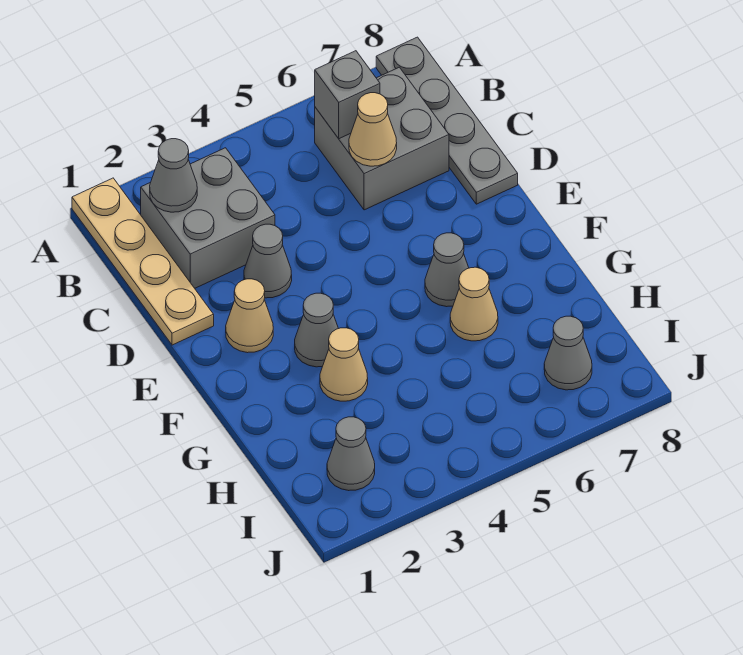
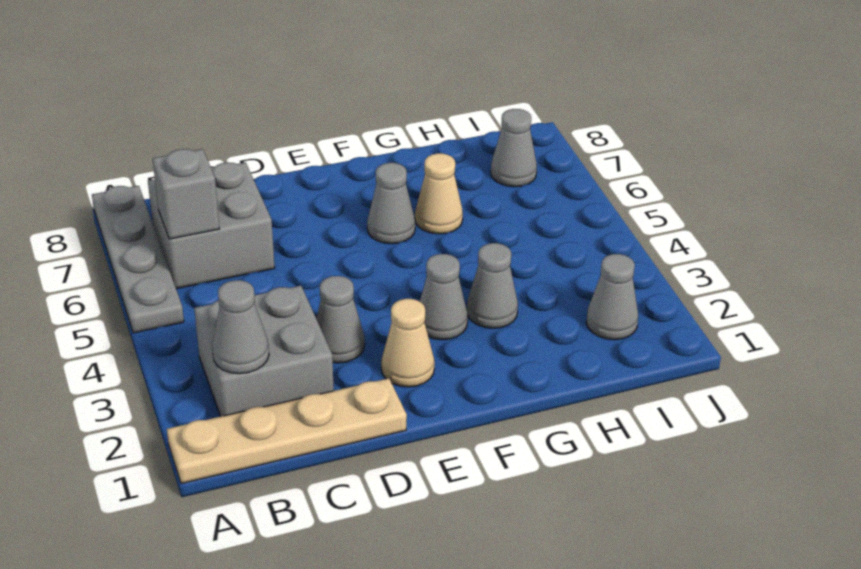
grey plate A8:D8 level 1 -> grey plate A5:A8 level 1
tan cone C6 level 2 -> none
tan cone G3 level 1 -> grey cone G3 level 1

